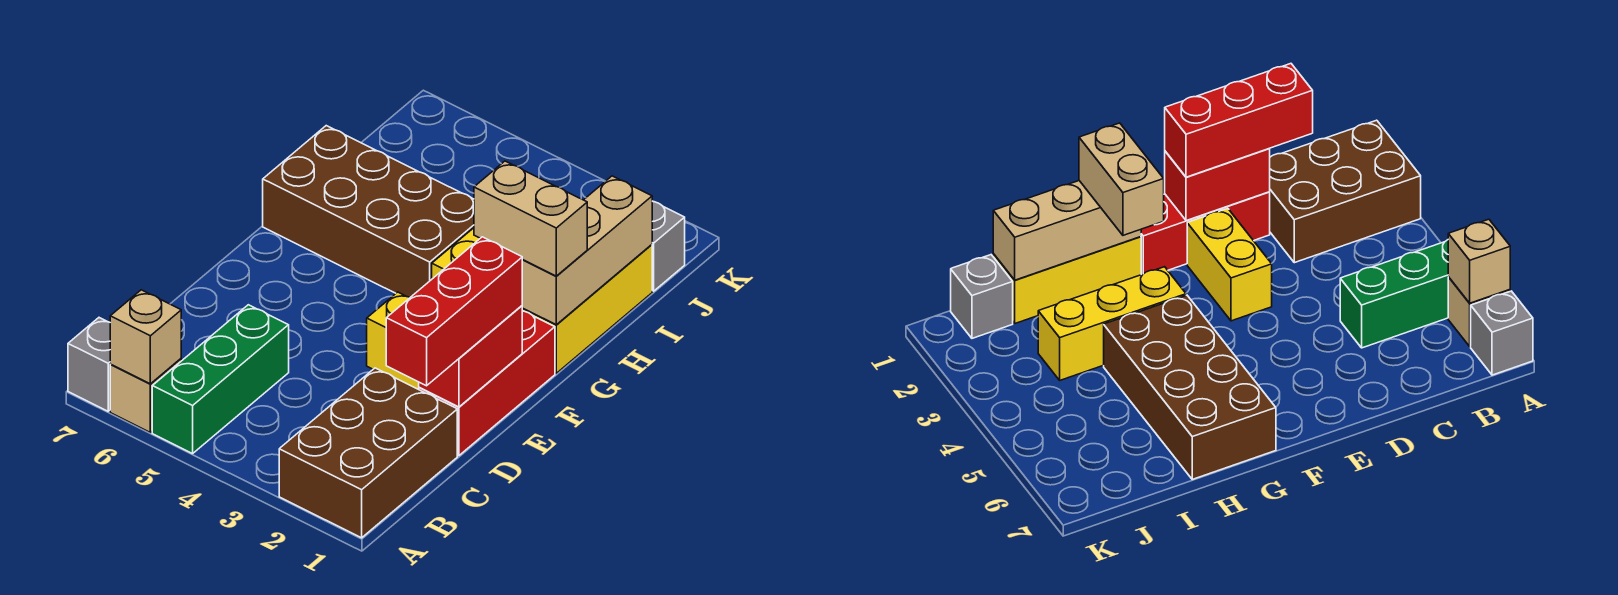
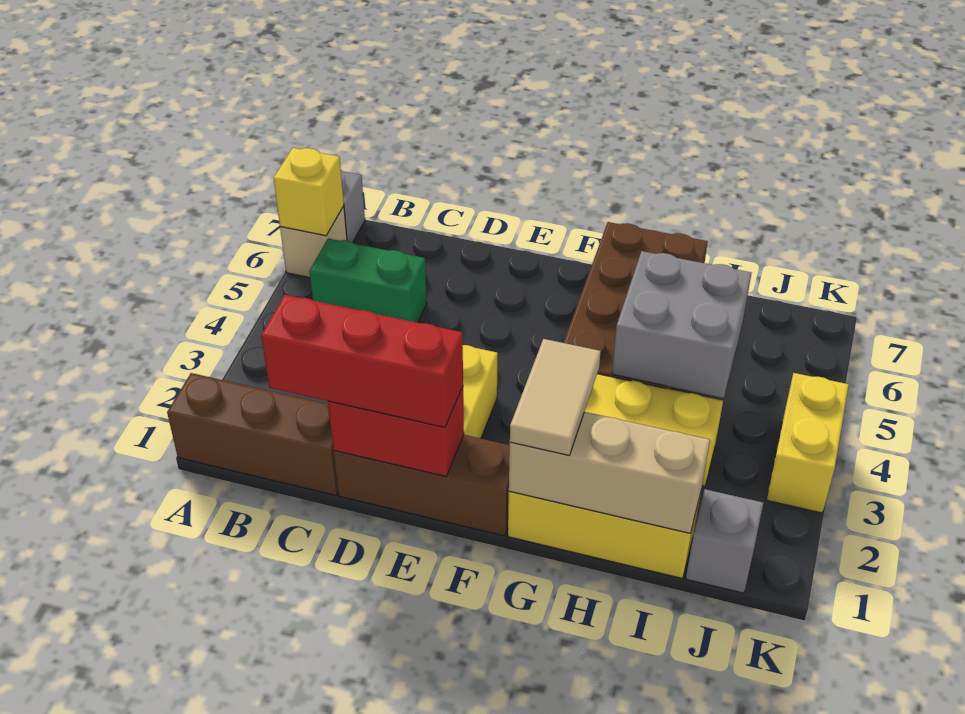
brown brick A1:C2 level 1 -> brown brick A1:C1 level 1
green brick A5:C5 level 1 -> green brick B5:C5 level 1
tan brick A6 level 2 -> yellow brick A6 level 2
red brick D1:F1 level 1 -> brown brick D1:F1 level 1
tan brick G1:G2 level 3 -> tan tile G1:G2 level 3
none -> grey brick H4:I5 level 2
none -> yellow brick K3:K4 level 1

